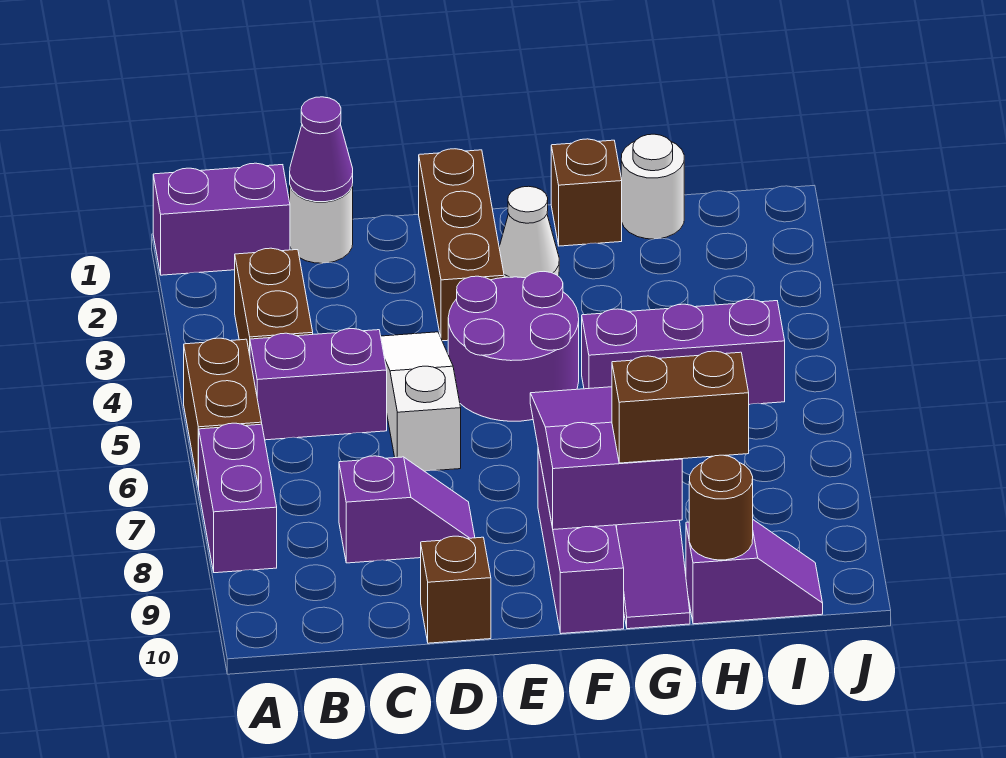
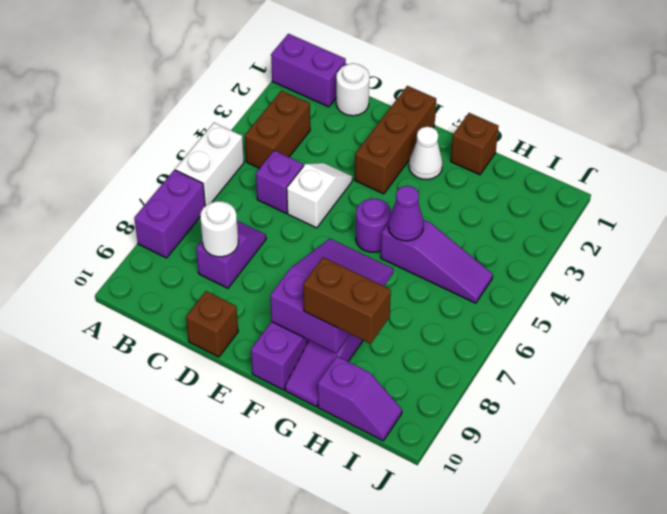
brown brick A5:A6 level 1 -> white brick A5:A6 level 1
purple brick B5:C5 level 1 -> purple brick C5 level 1
purple cone C1 level 2 -> purple cone G5 level 2
purple slope C8:D8 level 1 top C -> purple slope C7:C8 level 1 top 8
white slope D4:D6 level 1 top 6 -> white slope D4:D5 level 1 top 5
purple round brick E4:F5 level 1 -> purple round brick F5 level 1
purple brick G5:I5 level 1 -> purple slope G5:I5 level 1 top G
white round brick H1 level 1 -> white round brick C8 level 2
brown round brick H10 level 2 -> none

